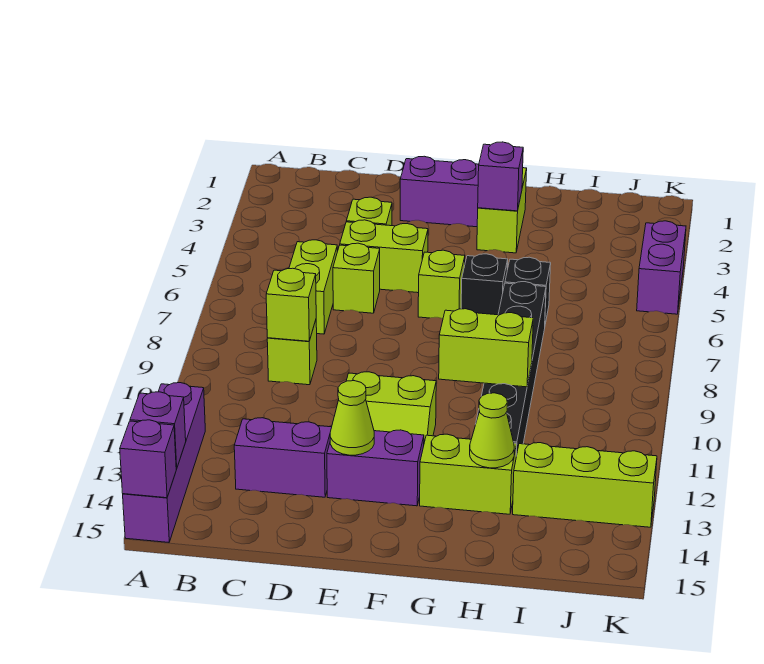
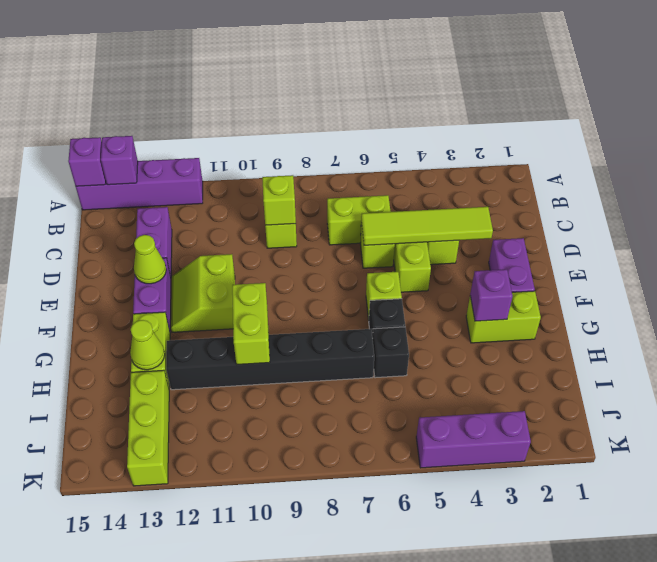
none -> lime tile D3:D6 level 2
purple brick K4:K5 level 1 -> purple brick K3:K5 level 1

